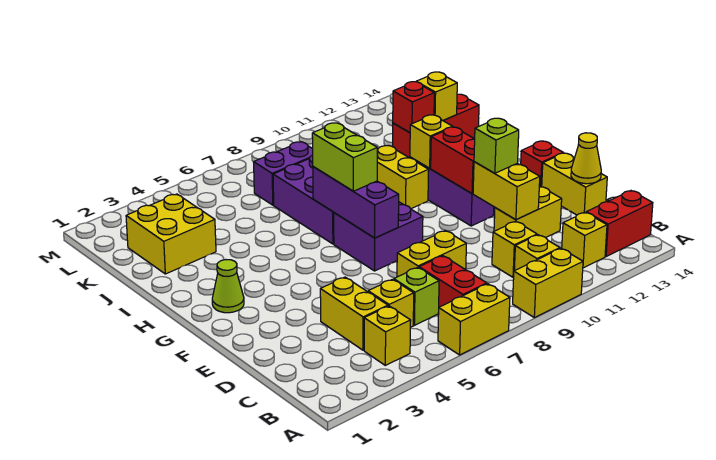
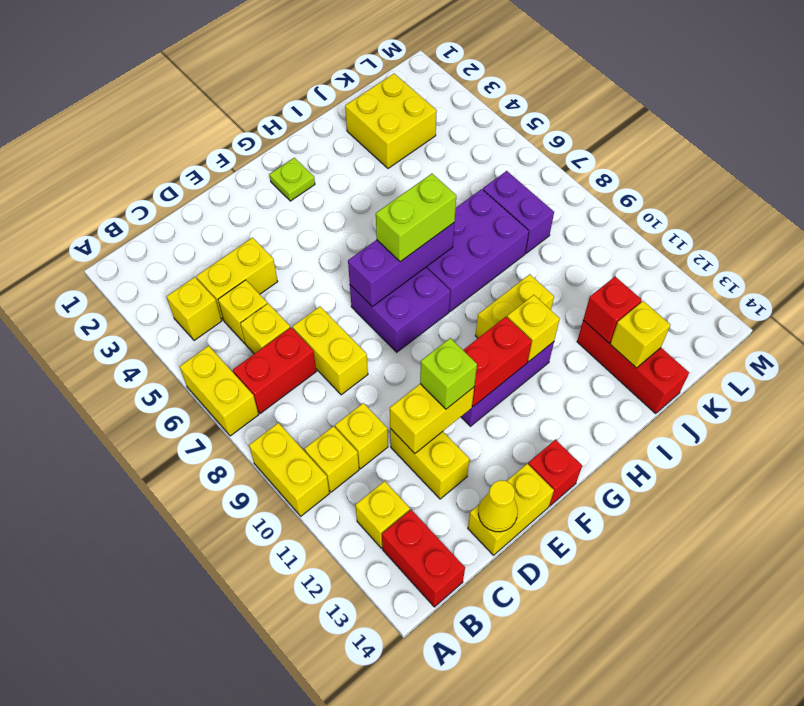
lime brick C6 level 1 -> yellow brick C6 level 1
lime cone G2 level 1 -> lime plate G2 level 1

